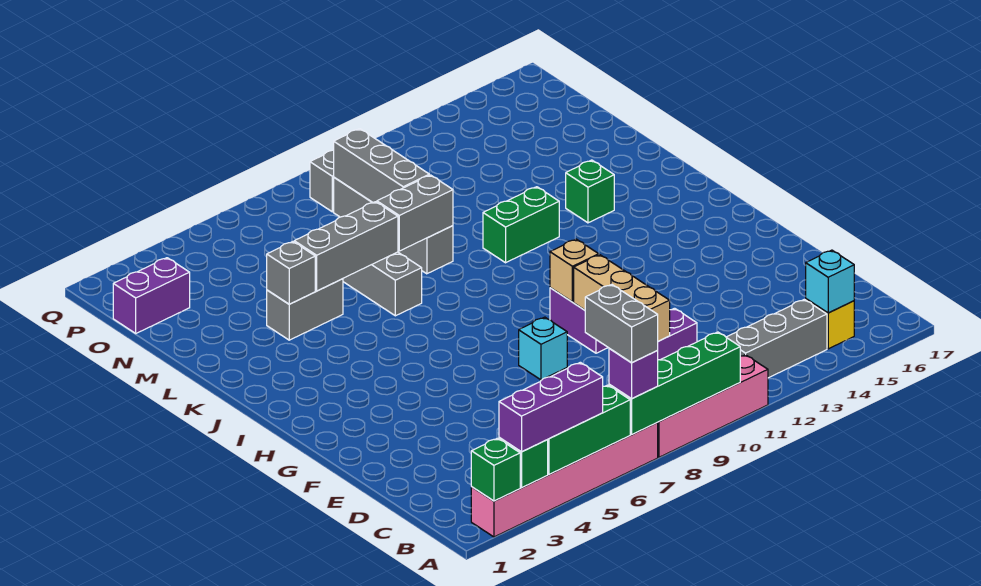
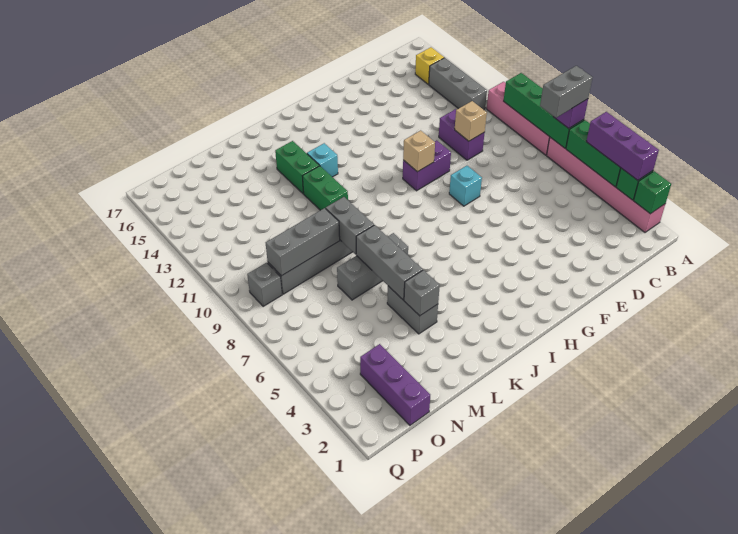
cyan brick B15 level 2 -> cyan brick J13 level 1
tan brick D10:F10 level 2 -> tan brick D10 level 2
green brick K14 level 1 -> green brick K13:K14 level 1
purple brick O1:O2 level 1 -> purple brick O1:O3 level 1

